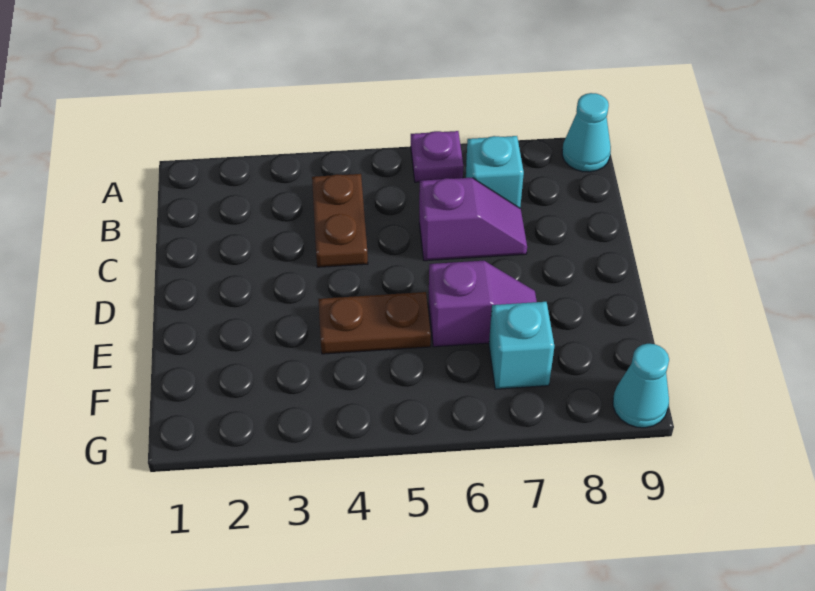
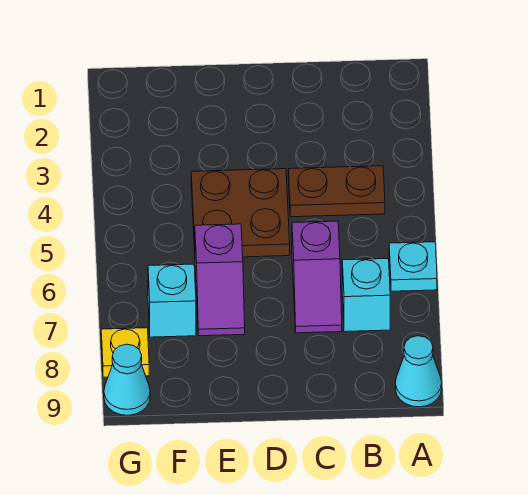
purple plate A6 level 1 -> cyan plate A6 level 1
brown plate E4:E5 level 1 -> brown plate D4:E5 level 1
none -> yellow plate G8 level 1

